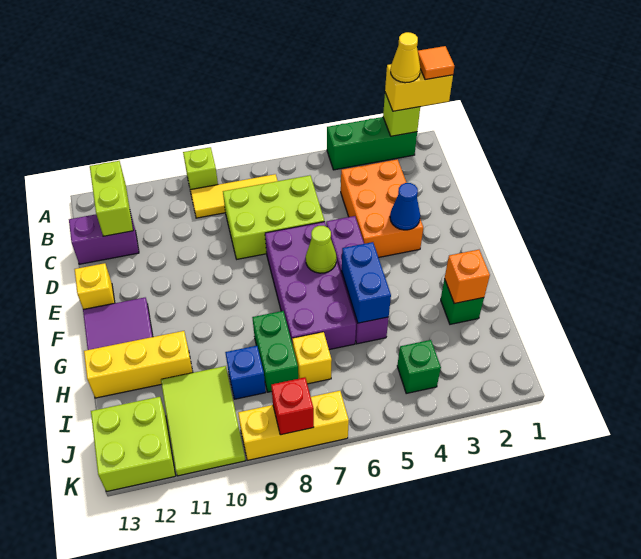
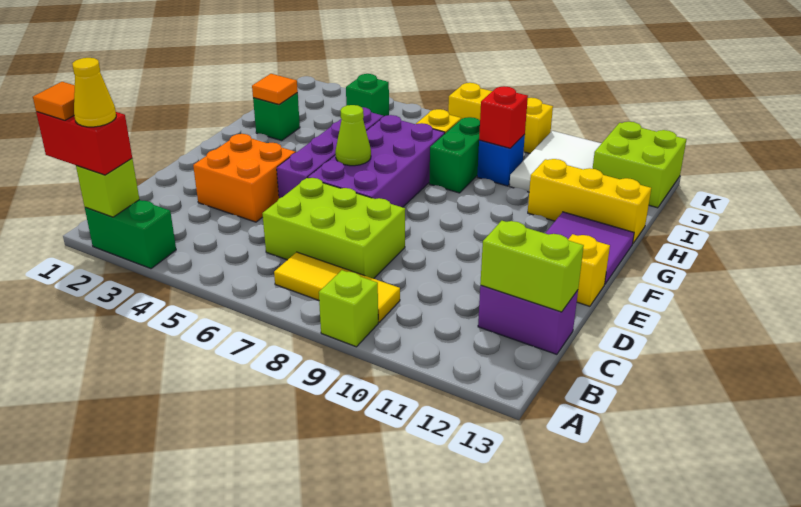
yellow brick A1:A2 level 3 -> red brick A1:A2 level 3
green brick A2:A4 level 1 -> green brick A2:A3 level 1
lime brick B12:C12 level 2 -> lime brick C12:C13 level 2
orange brick C3:E4 level 1 -> orange brick D3:E4 level 1
blue cone E3 level 2 -> none
blue brick G5:H5 level 2 -> none
orange brick H2 level 2 -> orange tile H2 level 2
lime tile I10:K11 level 1 -> white tile I10:K11 level 1
red brick K8 level 2 -> red brick I9 level 2

